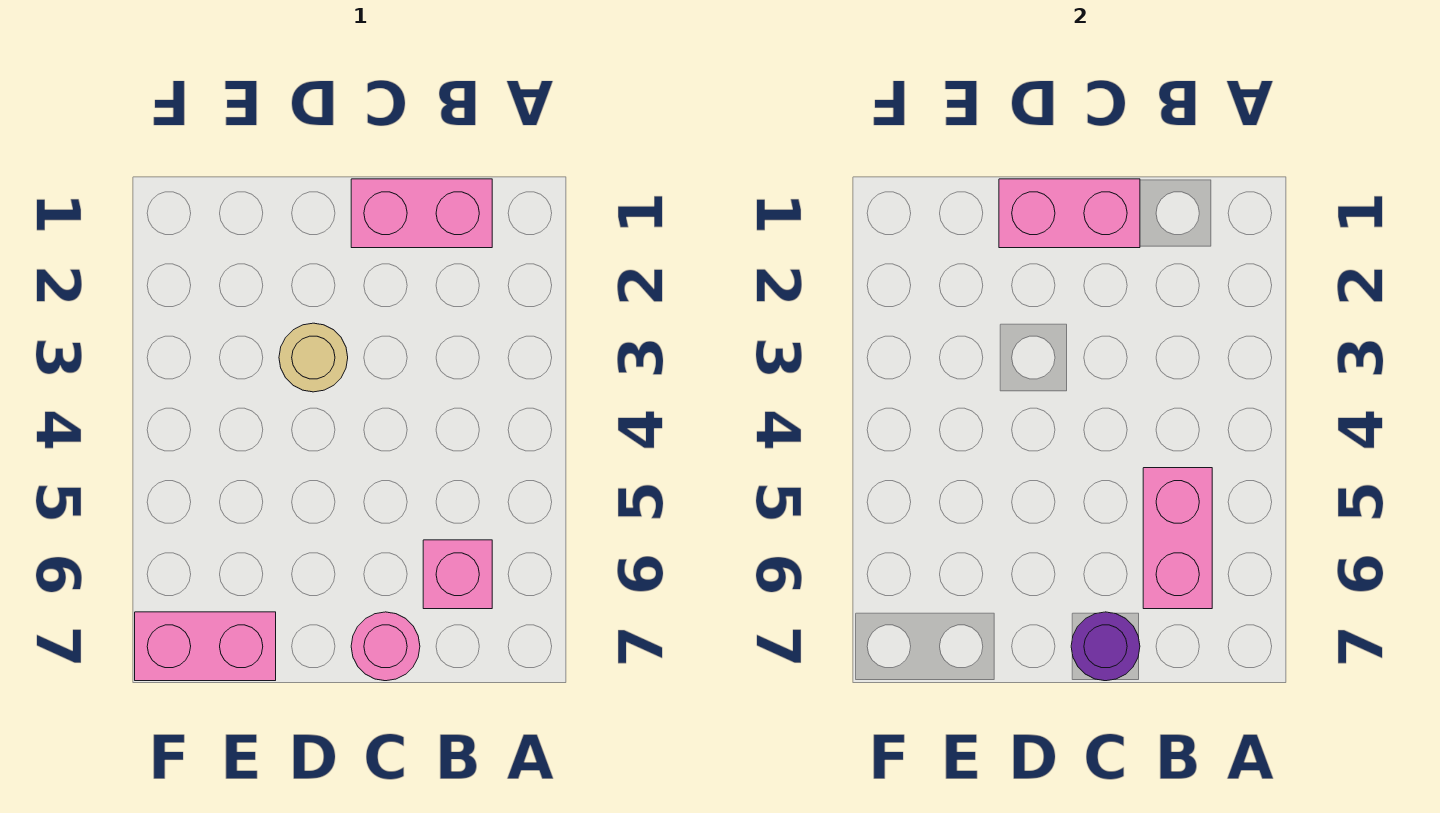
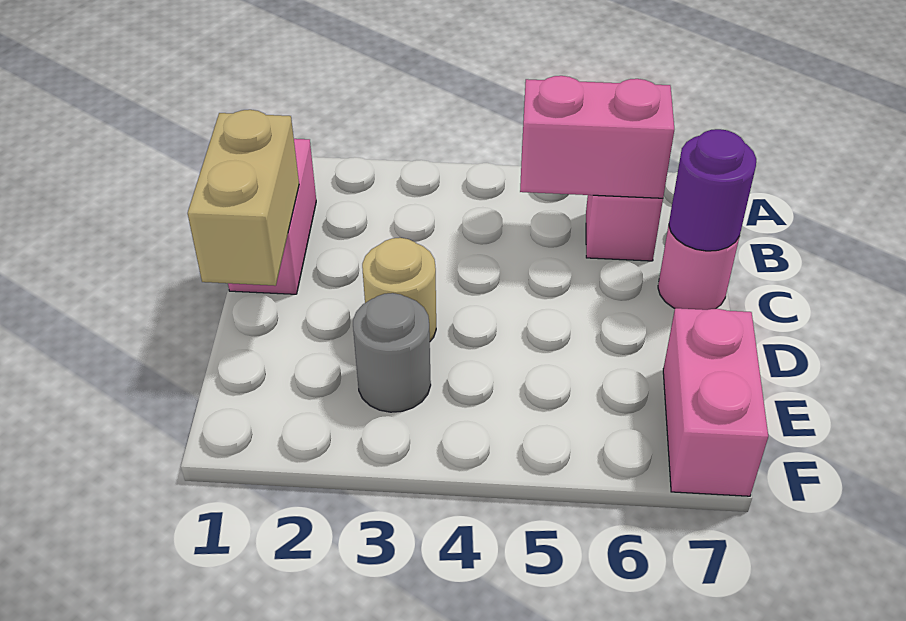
pink brick C1:D1 level 2 -> tan brick C1:D1 level 2
none -> grey round brick E3 level 1

